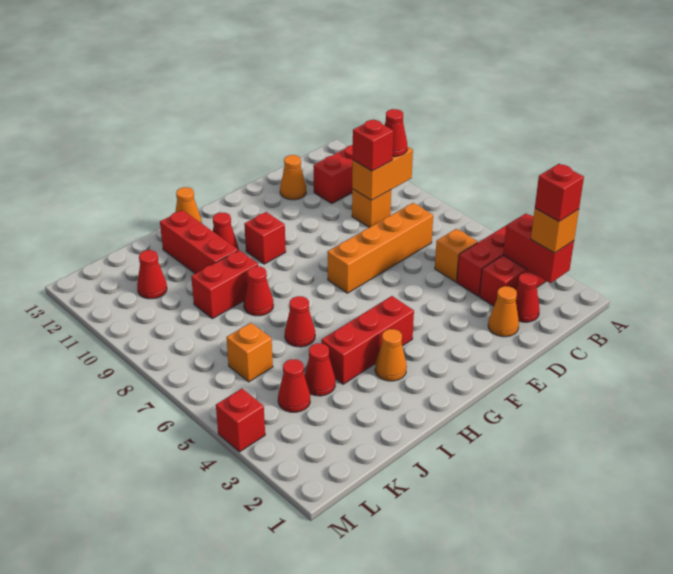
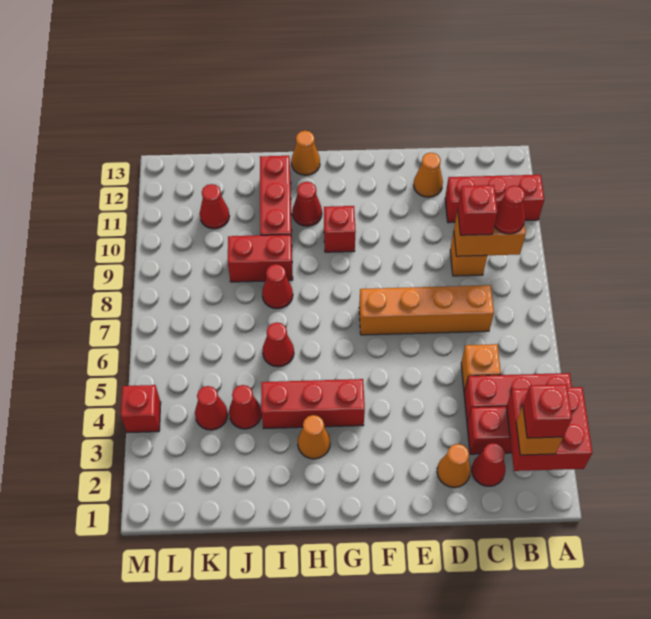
red brick B2:B3 level 2 -> red brick A2:B3 level 2
orange brick K6 level 1 -> none

